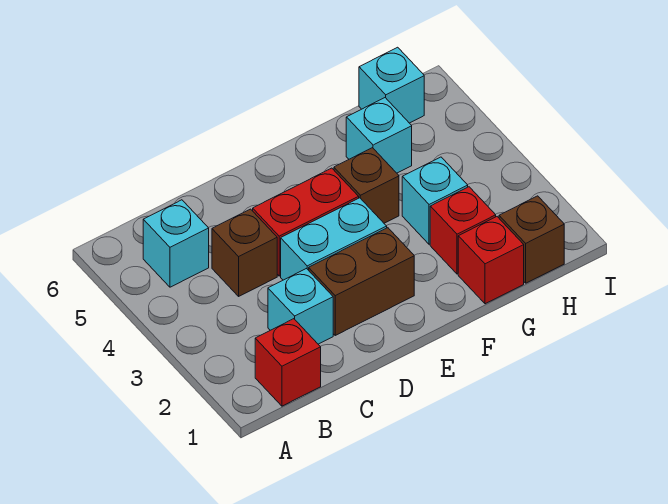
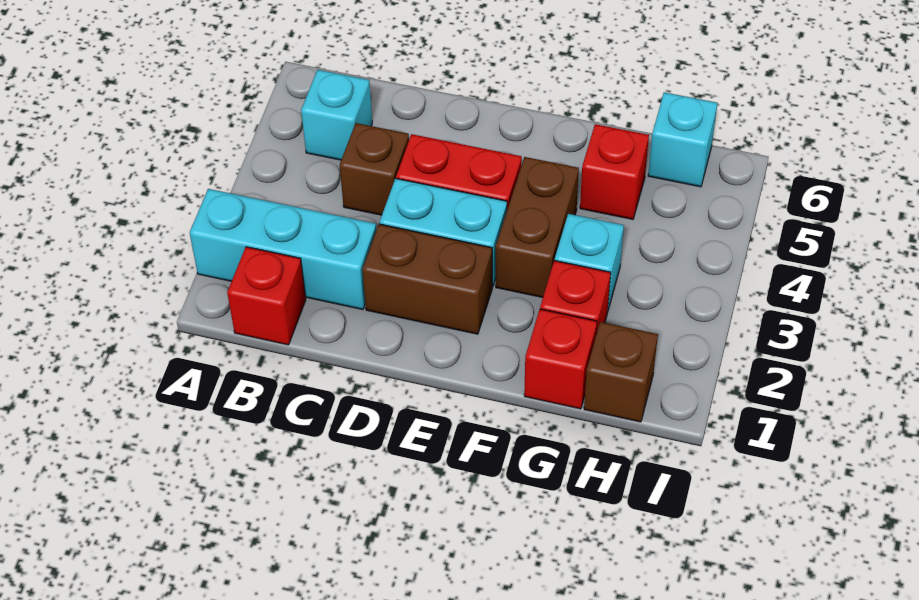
cyan brick C2 level 1 -> cyan brick A2:C2 level 1
brown brick F4 level 1 -> brown brick F3:F4 level 1
cyan brick G5 level 1 -> red brick G5 level 1

